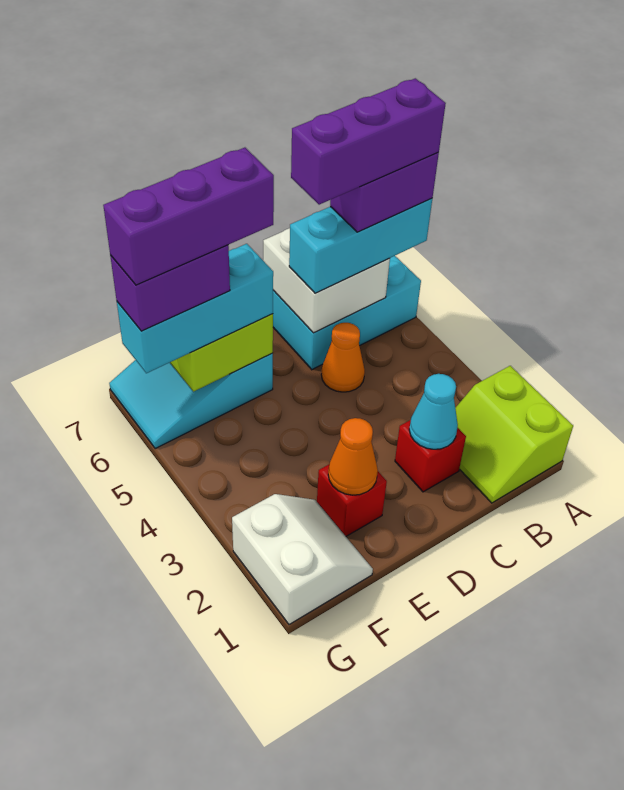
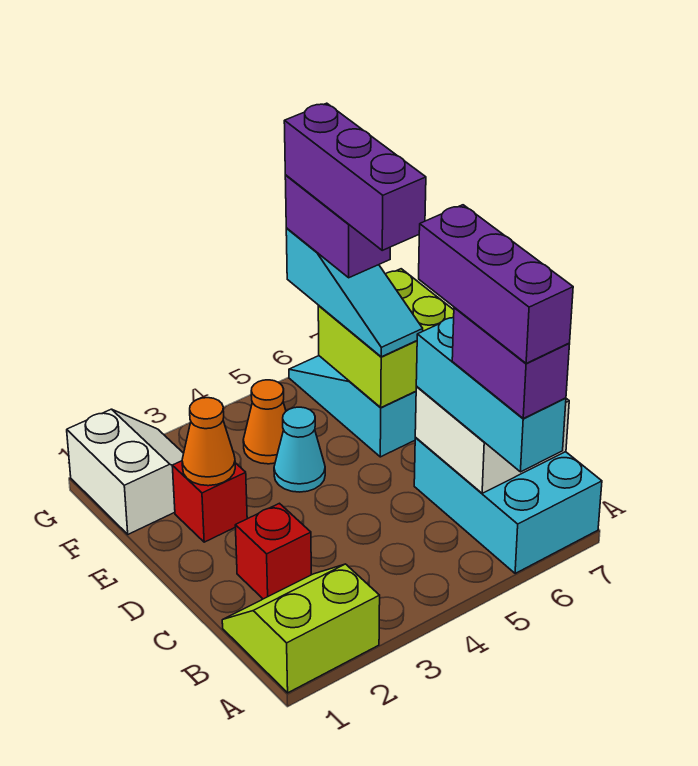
cyan cone C2 level 2 -> cyan cone E4 level 1
orange cone C5 level 1 -> orange cone F4 level 1
cyan brick E6:G6 level 3 -> cyan slope E6:G6 level 3 top G
white slope F1:G2 level 1 top G -> white slope F1:G2 level 1 top 1

